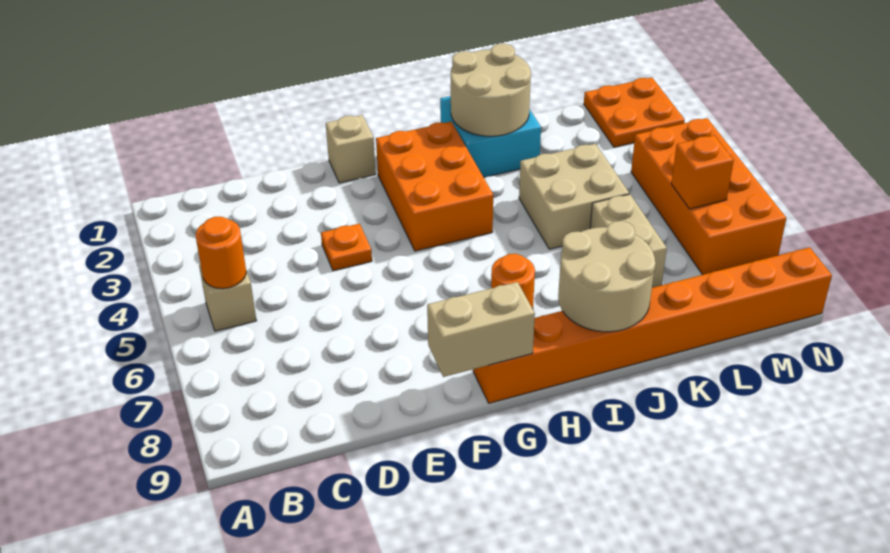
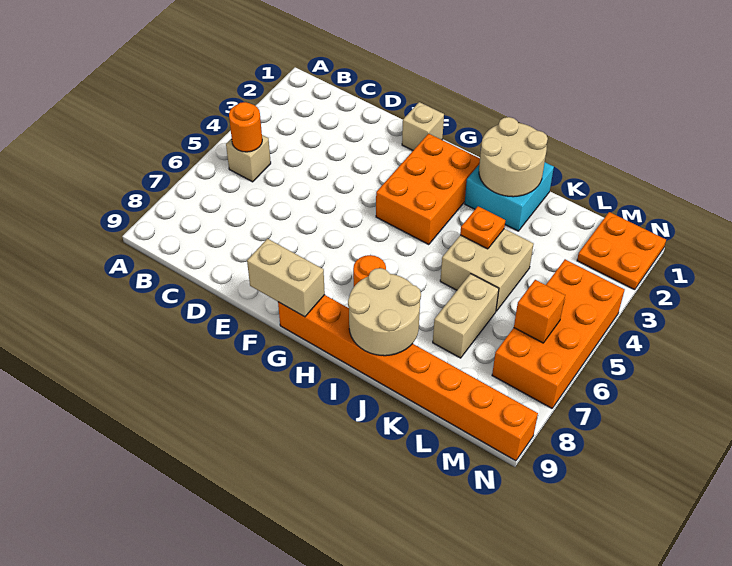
orange plate E4 level 1 -> orange plate J4 level 2

